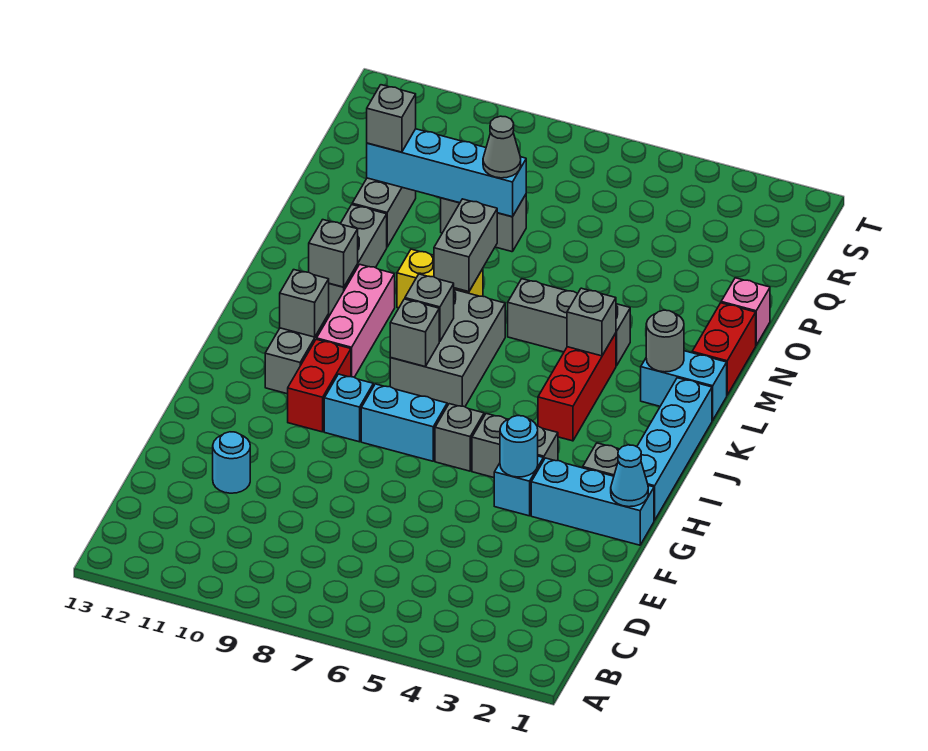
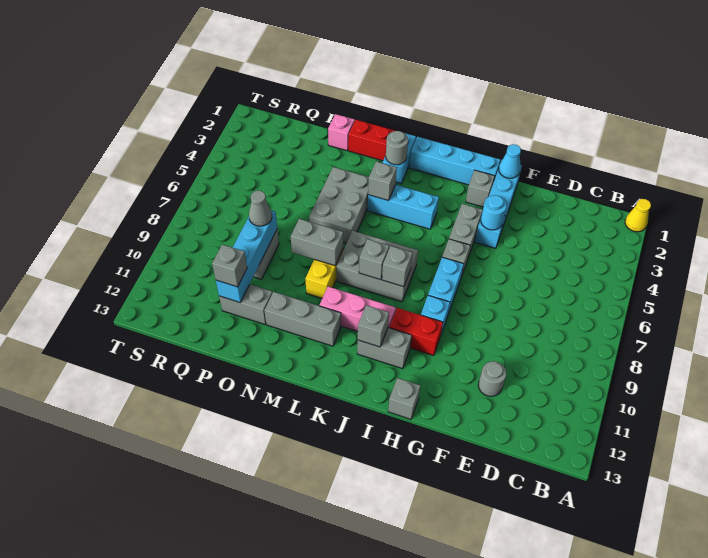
none -> yellow cone A1 level 1
cyan round brick E11 level 1 -> grey round brick E11 level 1
red brick J4:L4 level 1 -> cyan brick J4:L4 level 1
grey brick L11 level 2 -> grey brick H13 level 1
grey brick M4:M6 level 1 -> grey brick M4:N6 level 1

